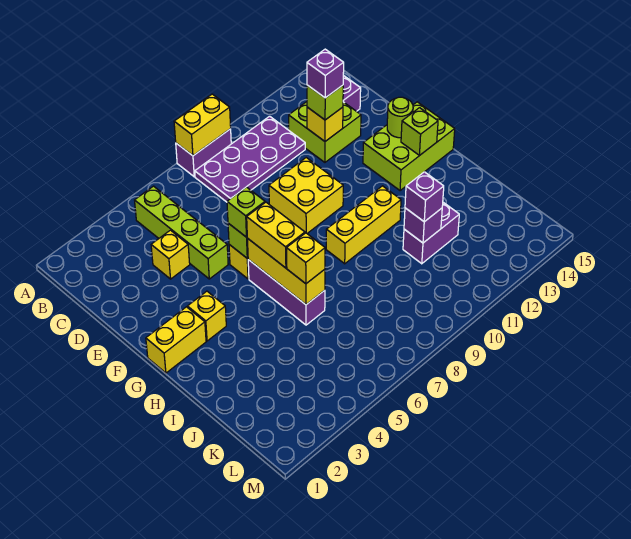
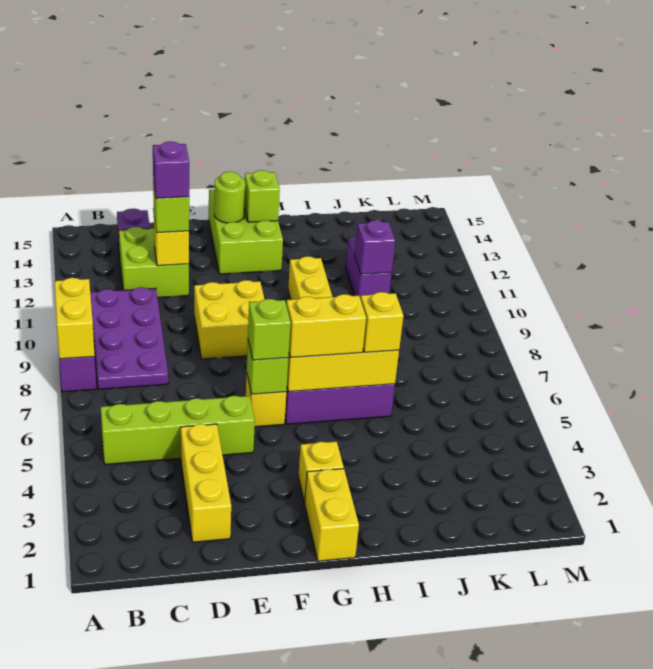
yellow brick D4 level 1 -> yellow brick D2:D4 level 1
purple brick J11 level 3 -> none

